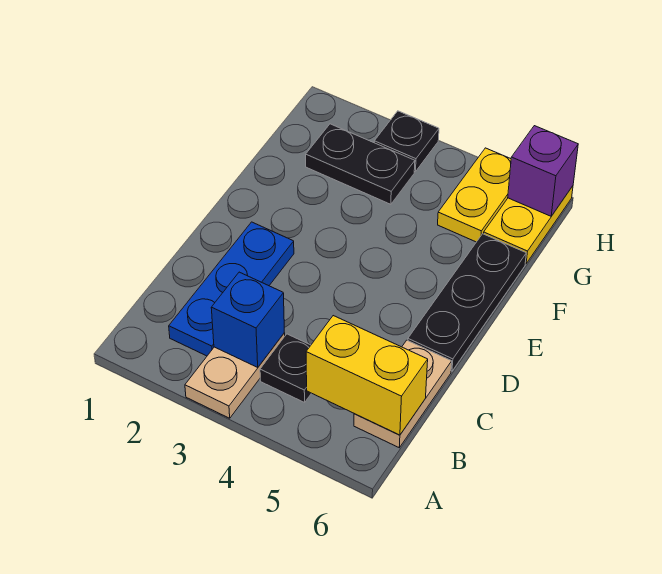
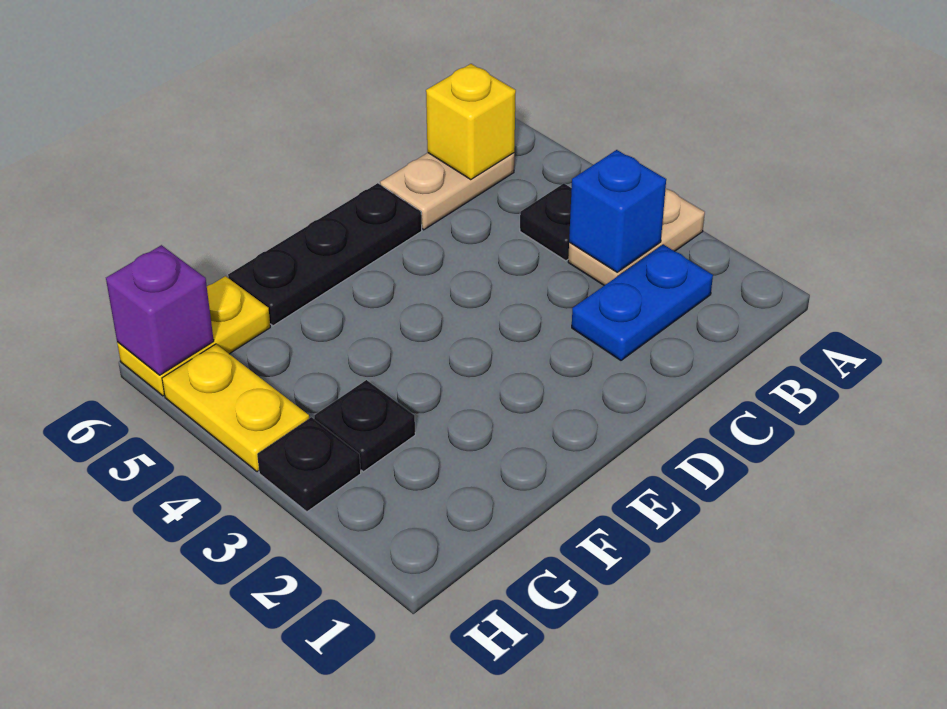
blue plate B2:D2 level 1 -> blue plate B2:C2 level 1
yellow brick B5:B6 level 2 -> yellow brick B6 level 2
black plate G2:G3 level 1 -> black plate G3 level 1
yellow plate G5:H5 level 1 -> yellow plate H4:H5 level 1

